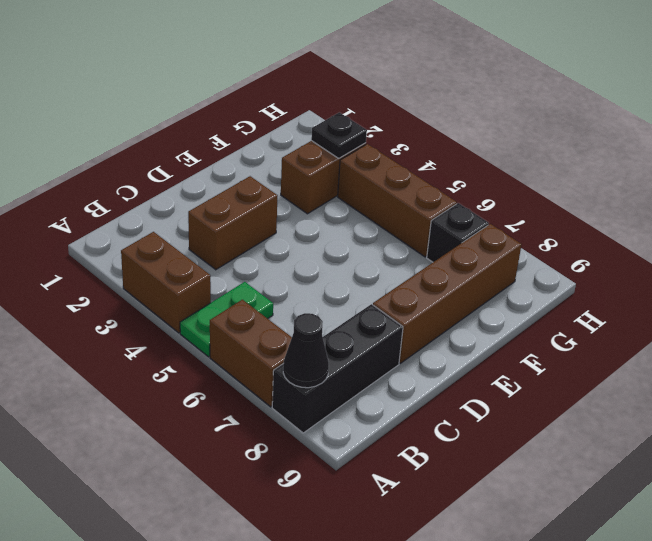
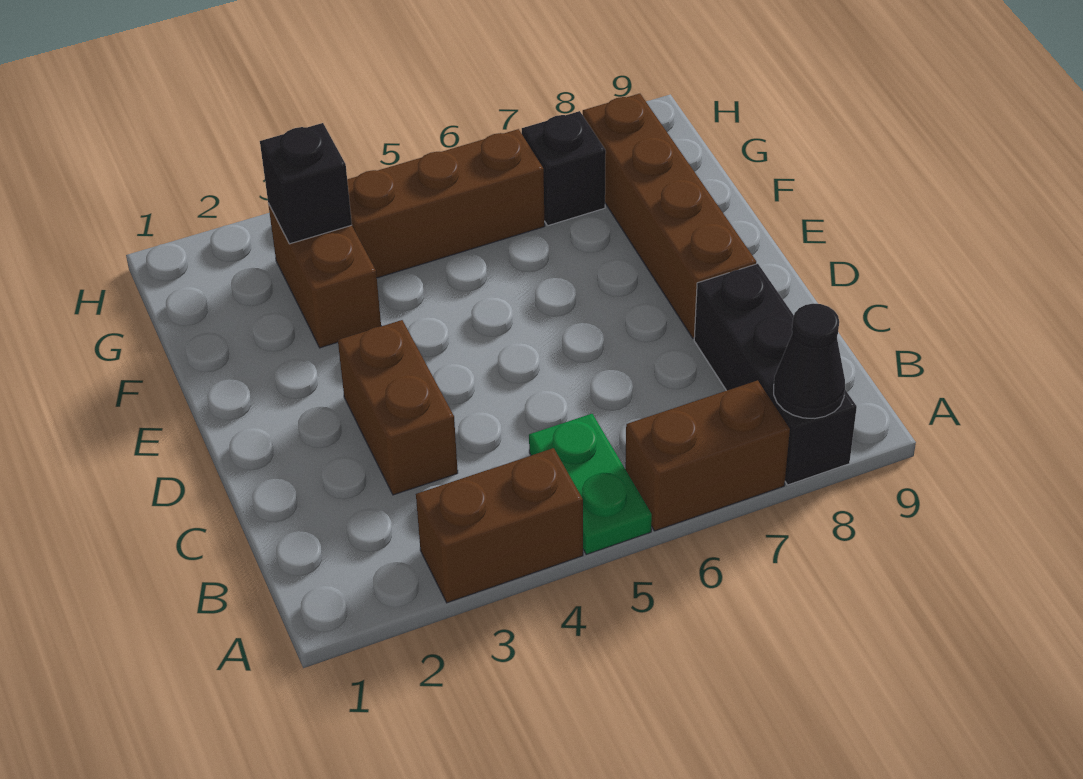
black plate G3 level 2 -> black brick G3 level 2

